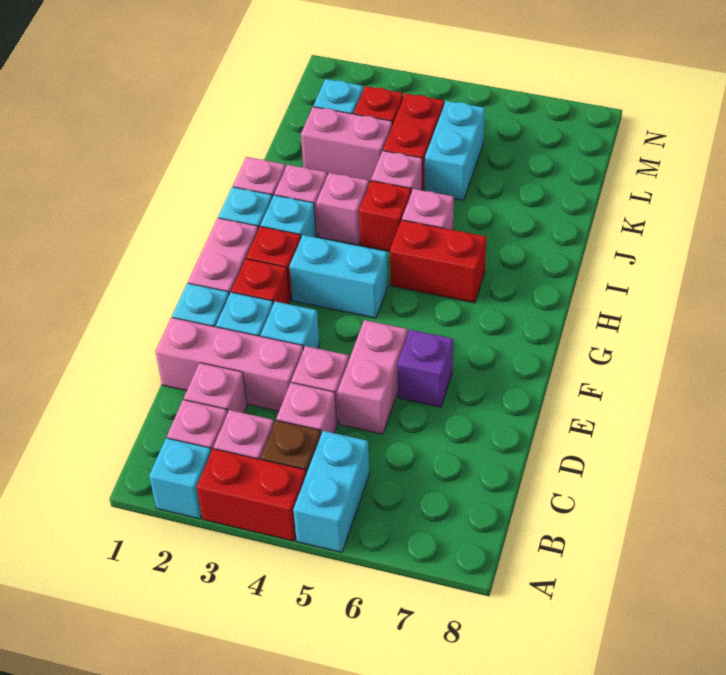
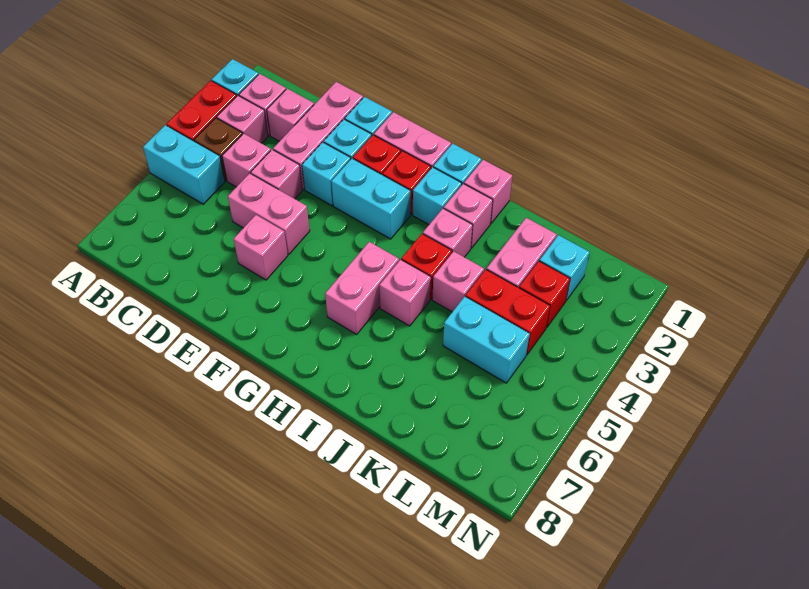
purple brick E6 level 1 -> pink brick E6 level 1
cyan brick G3:G4 level 1 -> cyan brick F3:G3 level 1
red brick H5:H6 level 1 -> pink brick H5:H6 level 1

